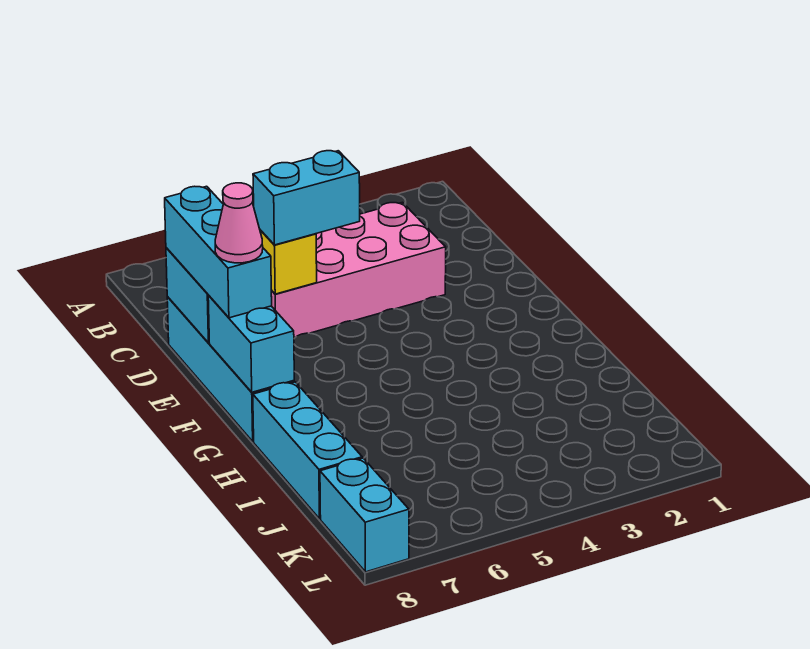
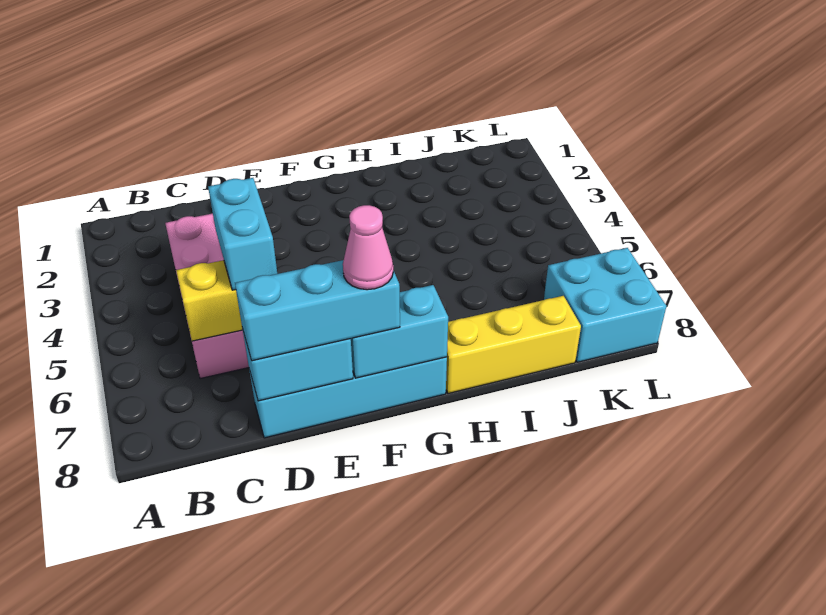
cyan brick H8:J8 level 1 -> yellow brick H8:J8 level 1
cyan brick K8:L8 level 1 -> cyan brick K7:L8 level 1

